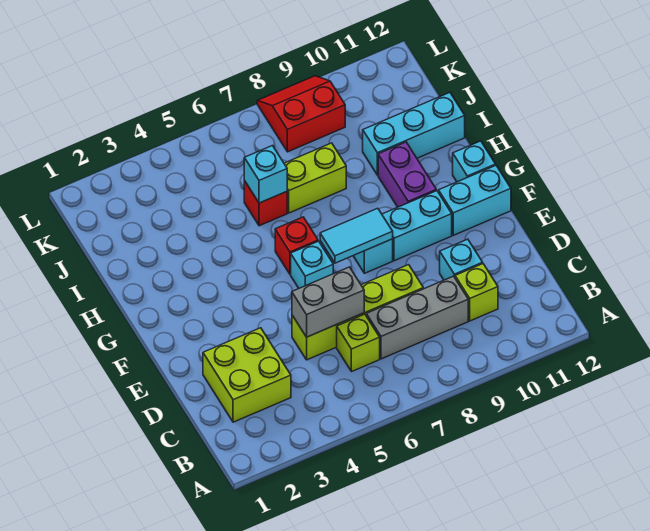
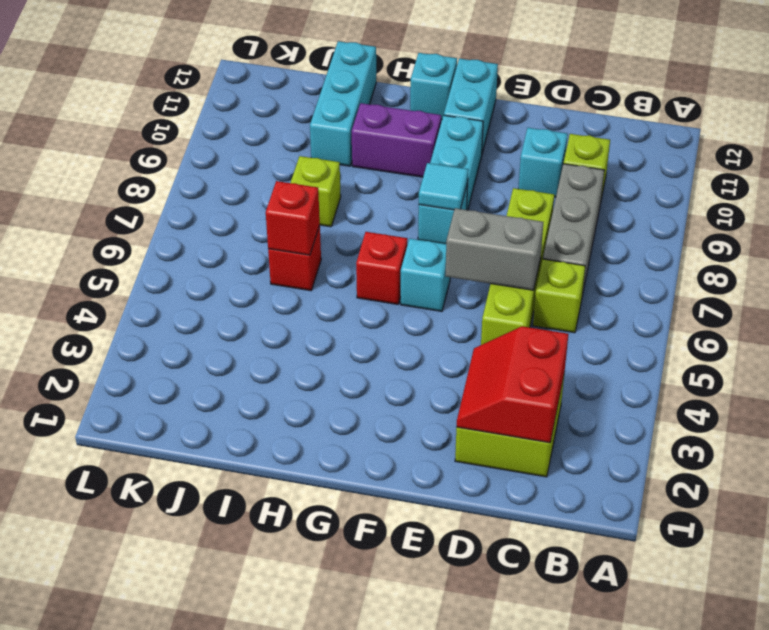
grey brick D5:D6 level 2 -> grey brick D6:E6 level 2
cyan tile F7:F8 level 2 -> cyan tile F8 level 2
cyan brick I6 level 2 -> red brick I6 level 2
lime brick I7:I8 level 1 -> lime brick I8 level 1
red slope K8:L9 level 1 top K -> red slope C2:D3 level 2 top C

